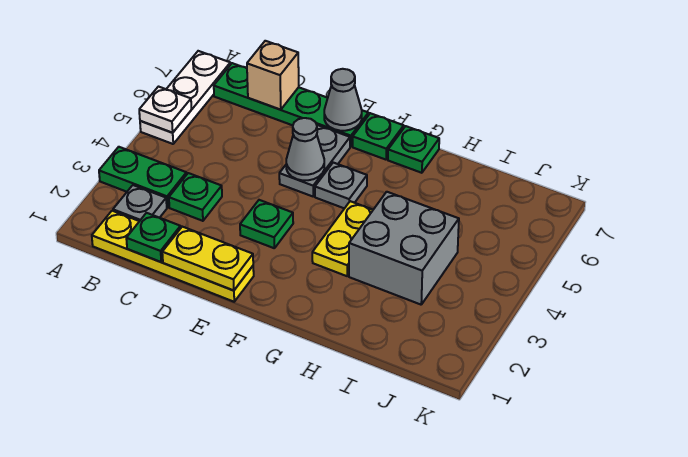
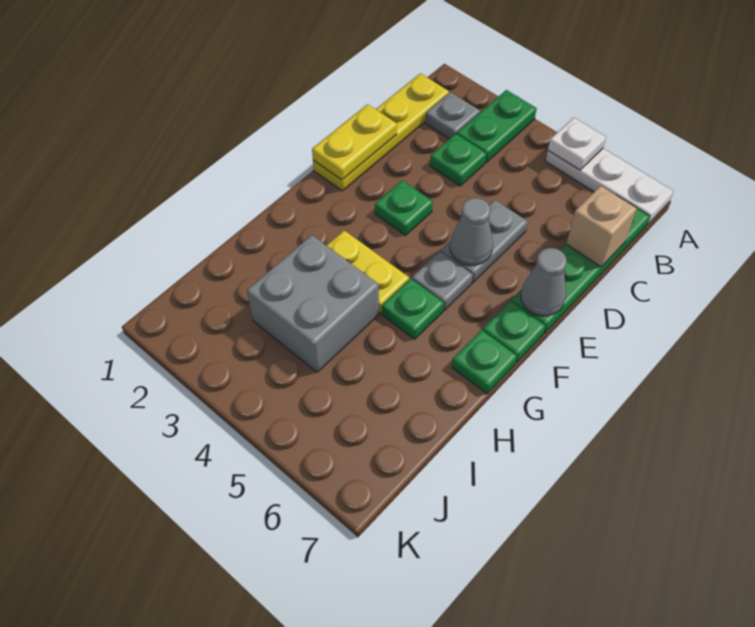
green plate C1 level 2 -> green plate G5 level 1
grey plate E5:E6 level 1 -> grey plate D5:E5 level 1

